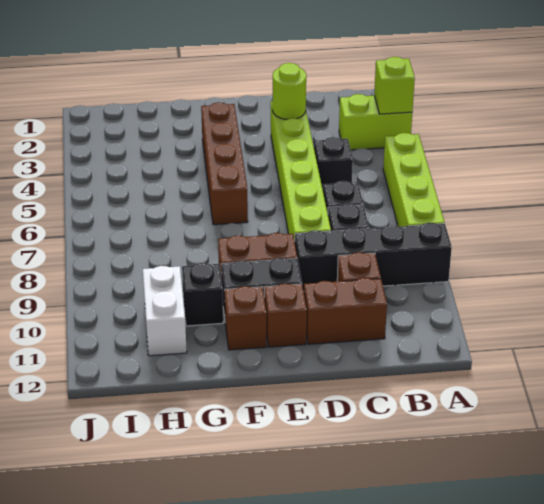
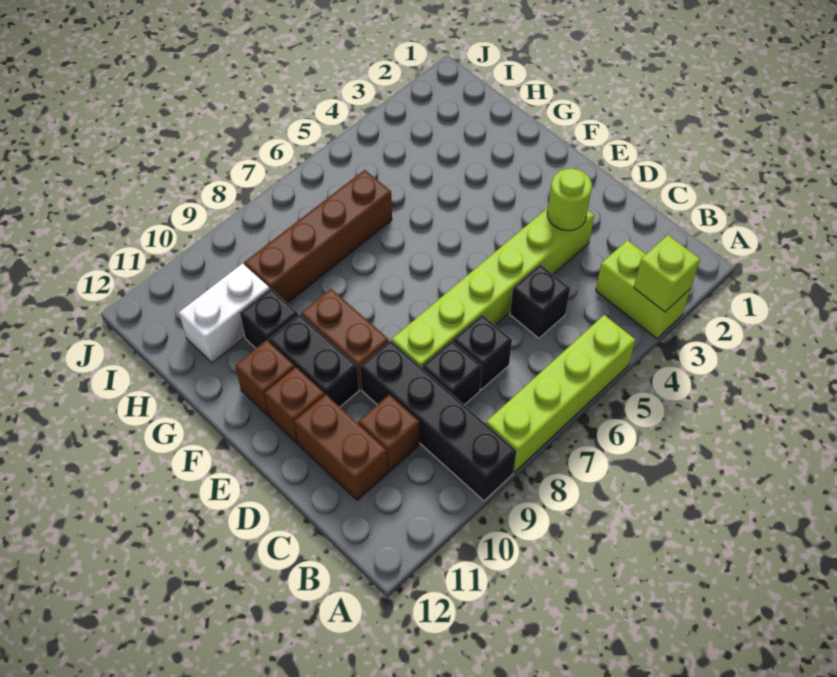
brown brick F3:F6 level 1 -> brown brick H6:H9 level 1

